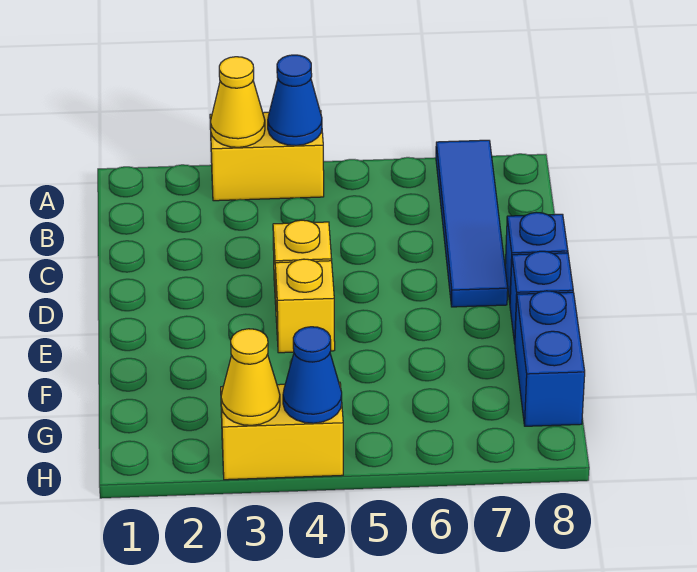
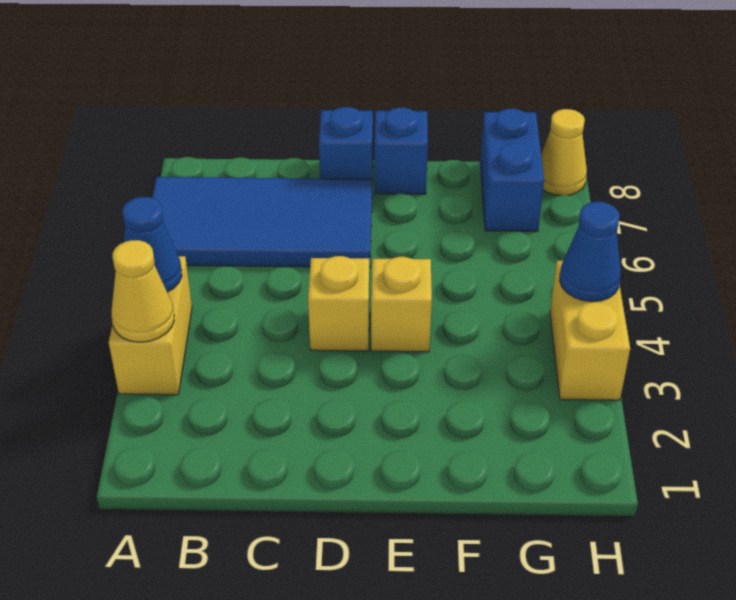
blue tile A7:D7 level 1 -> blue tile A6:D7 level 1
blue brick F8:G8 level 1 -> blue brick G7:G8 level 1
yellow cone H3 level 2 -> yellow cone H8 level 1

